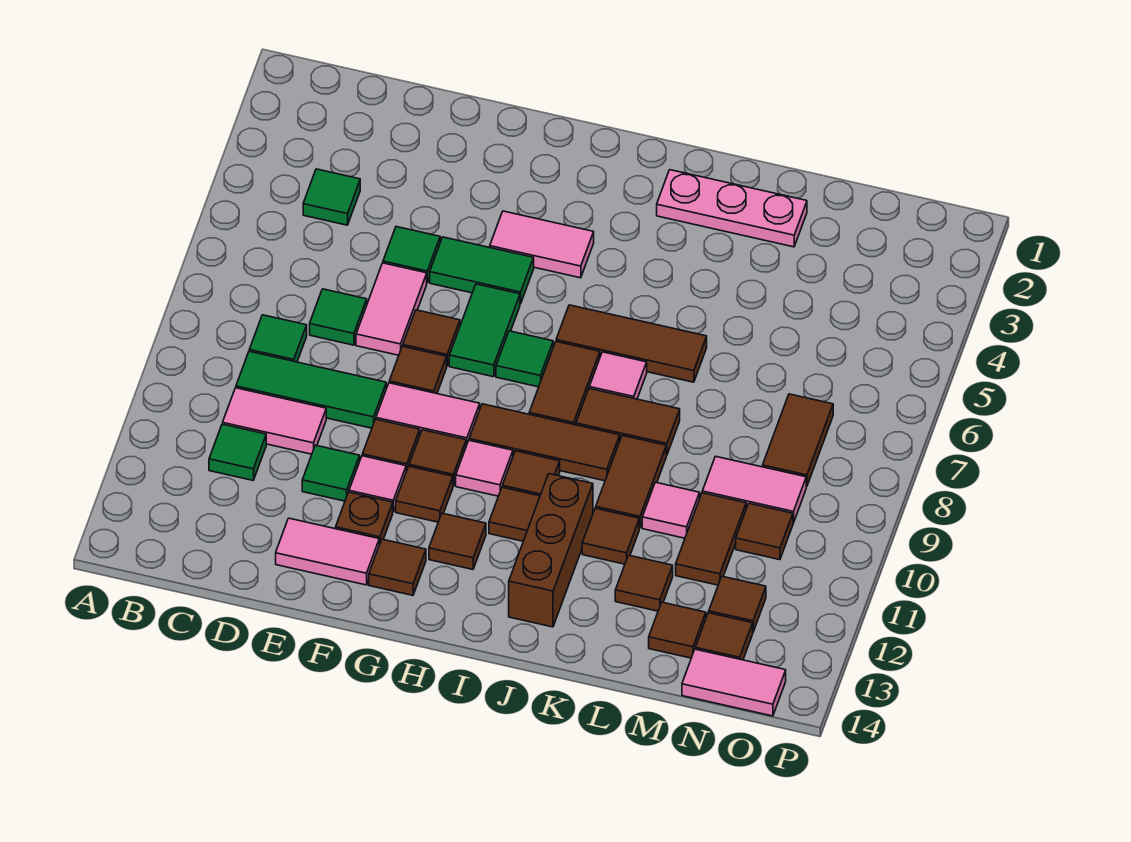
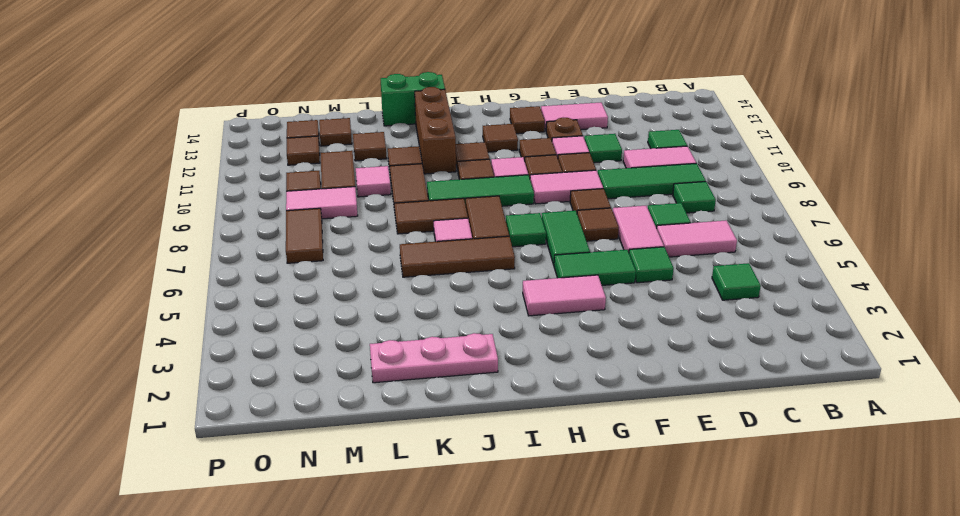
brown tile H9:J9 level 1 -> green tile H9:J9 level 1
none -> green brick J14:K14 level 1
pink tile N14:O14 level 1 -> pink tile C6:D6 level 1

